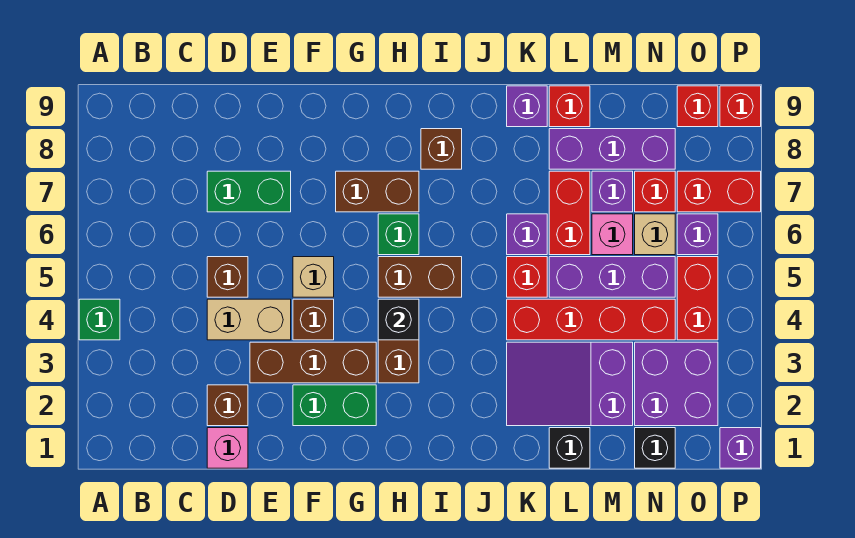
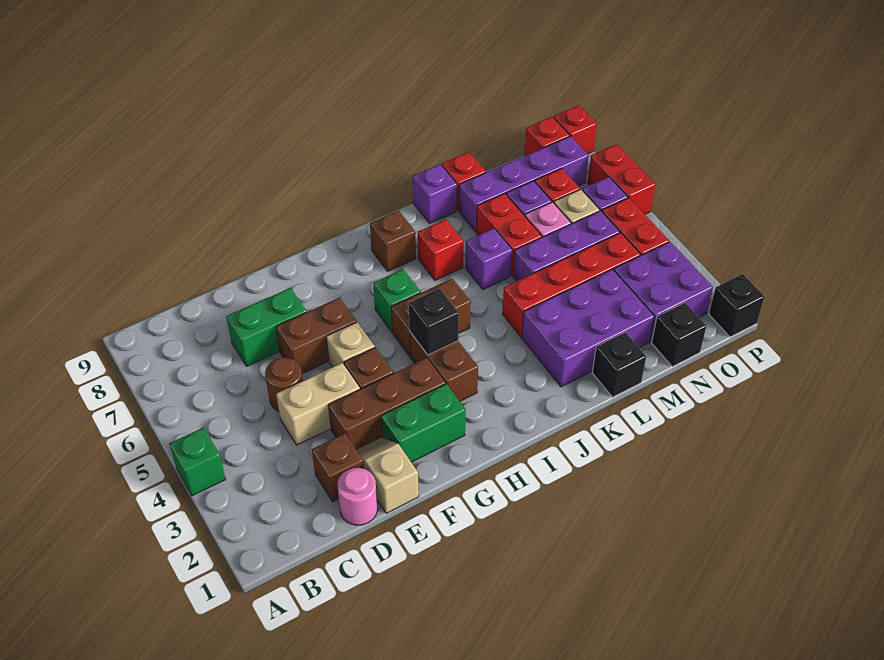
pink brick D1 level 1 -> pink round brick D1 level 1
brown brick D5 level 1 -> brown round brick D5 level 1
none -> tan slope E1:E2 level 1 top 1
brown brick G7:H7 level 1 -> brown brick E6:F6 level 1
purple slope K2:M3 level 1 top M -> purple brick K2:M3 level 1
red brick K5 level 1 -> red brick J7 level 1
purple brick L8:N8 level 1 -> purple brick L8:O8 level 1
red brick O7:P7 level 1 -> red brick P6:P7 level 1
purple brick P1 level 1 -> black brick P1 level 1

